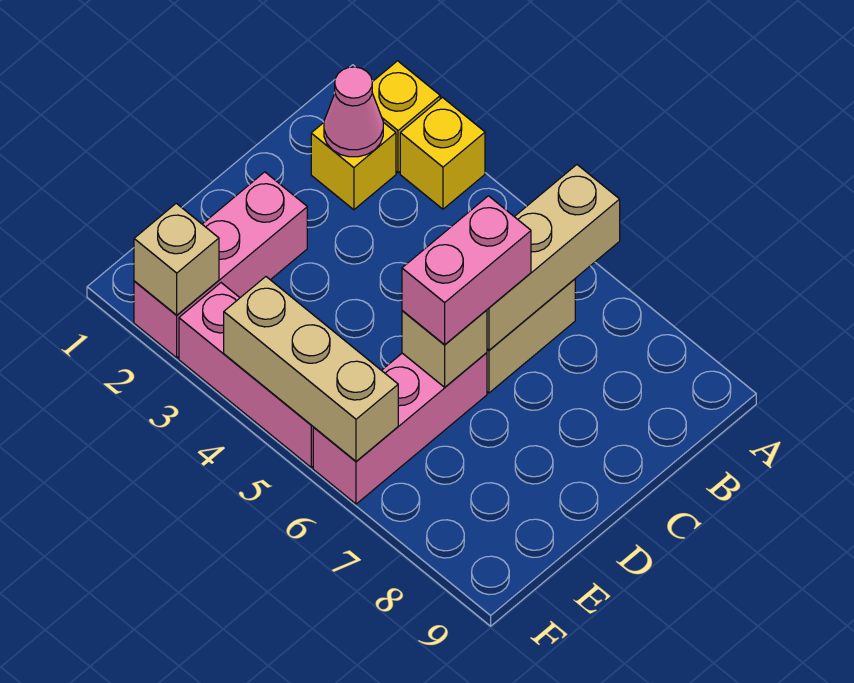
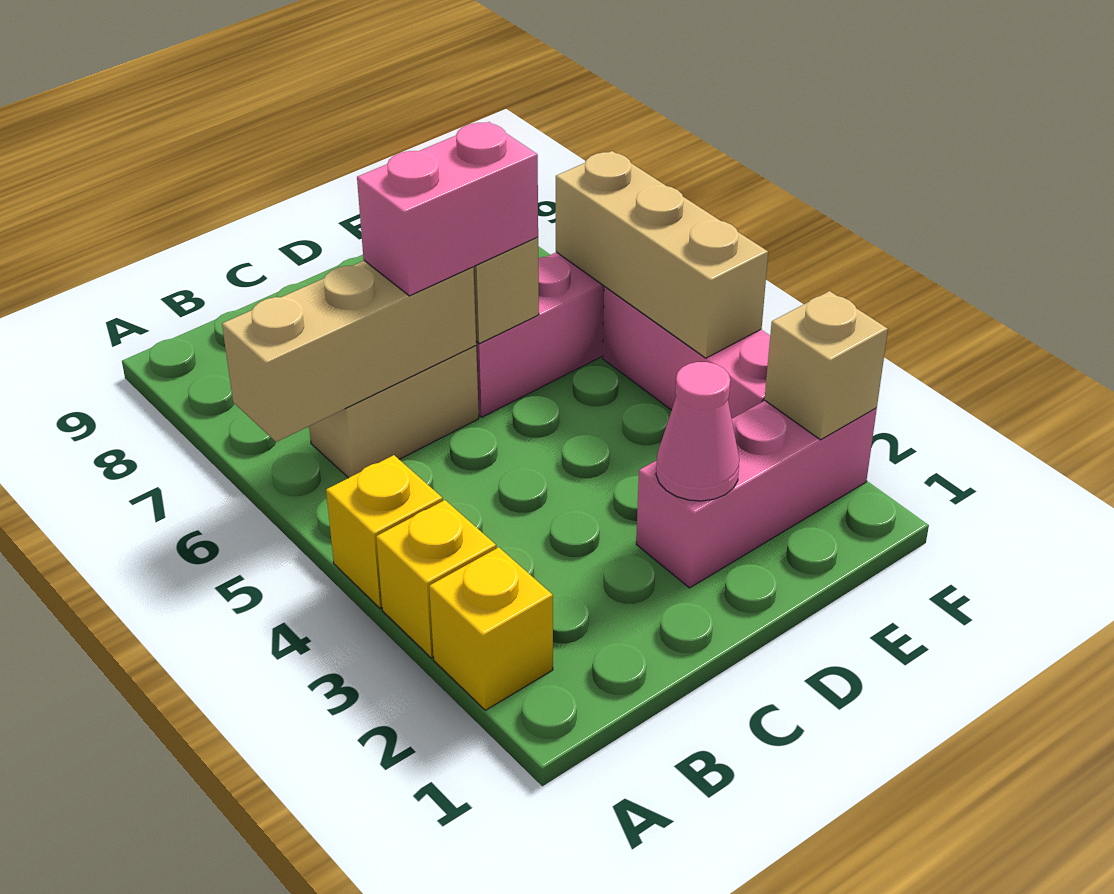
yellow brick B2 level 1 -> yellow brick A4 level 1
pink cone B2 level 2 -> pink cone D2 level 2

